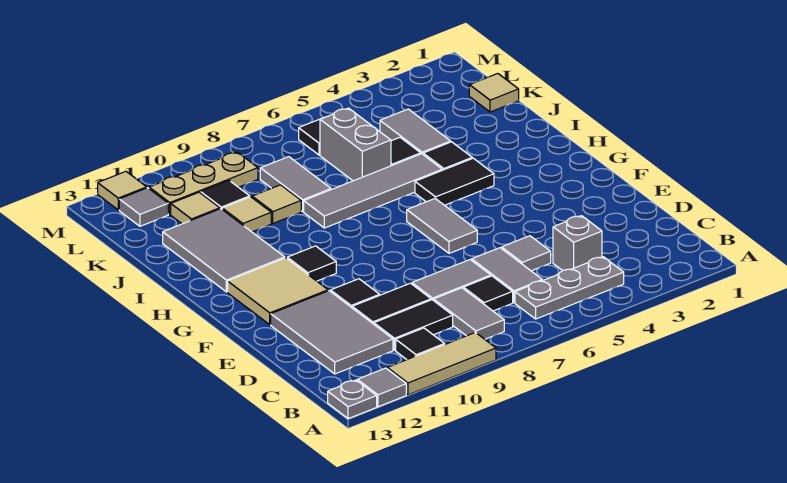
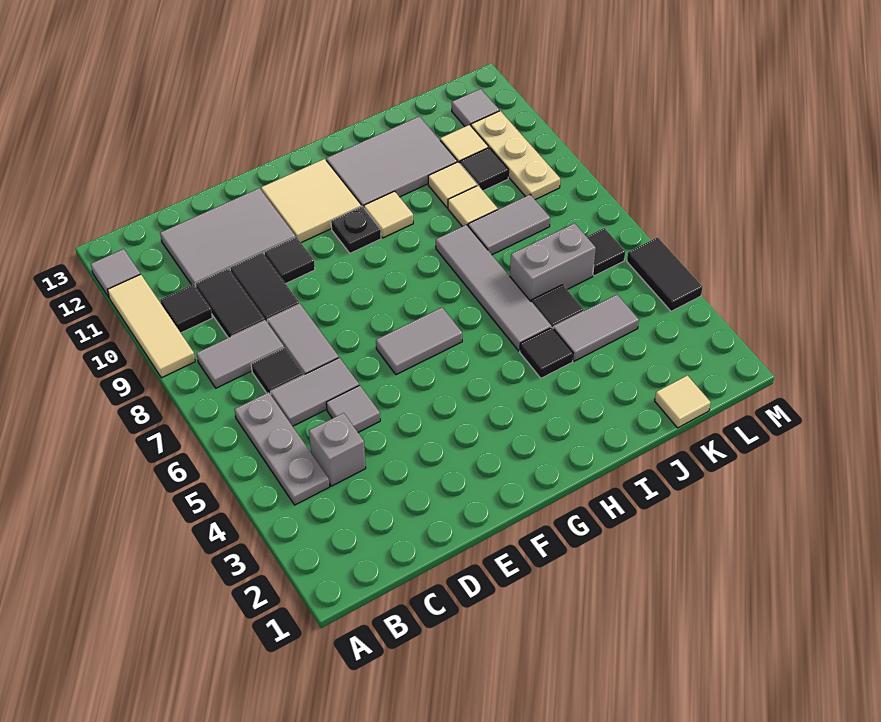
grey plate A13 level 1 -> none
black tile G10 level 1 -> black plate G10 level 1
black tile H4:H5 level 1 -> black tile M4:M5 level 1
tan tile M12 level 1 -> tan tile H10 level 1

